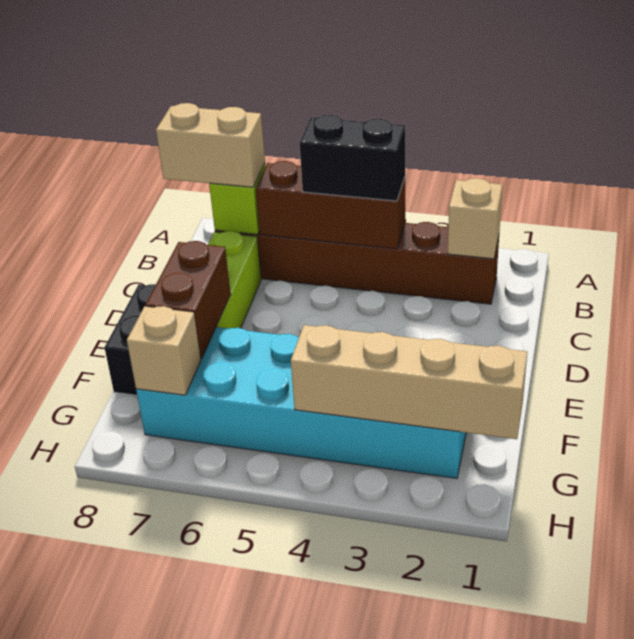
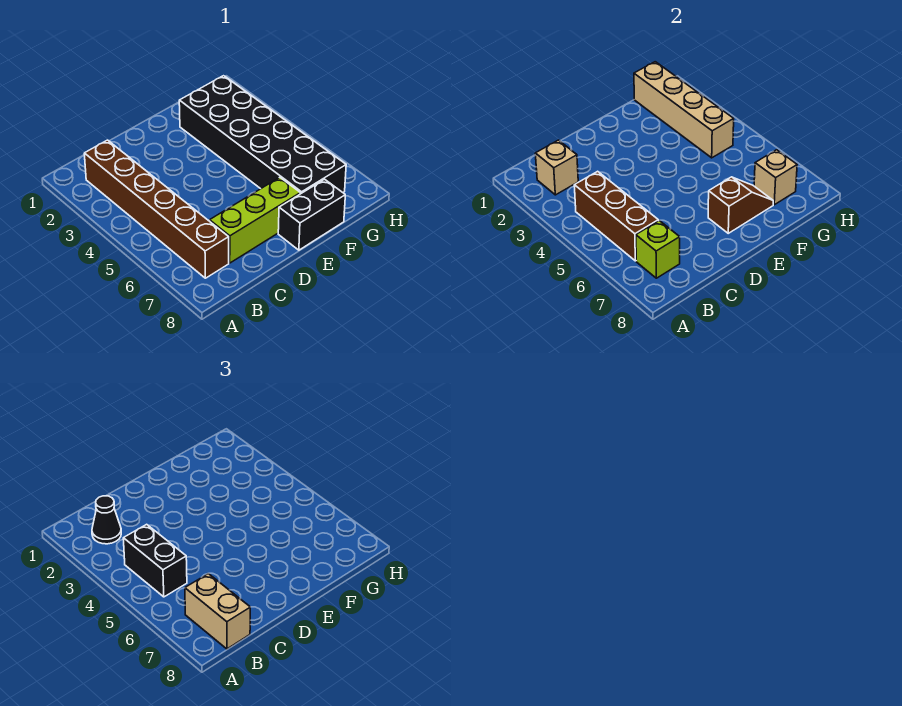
none -> black cone B2 level 3
brown brick E7:F7 level 2 -> brown slope E7:F7 level 2 top E
cyan brick F2:G7 level 1 -> black brick F2:G7 level 1

